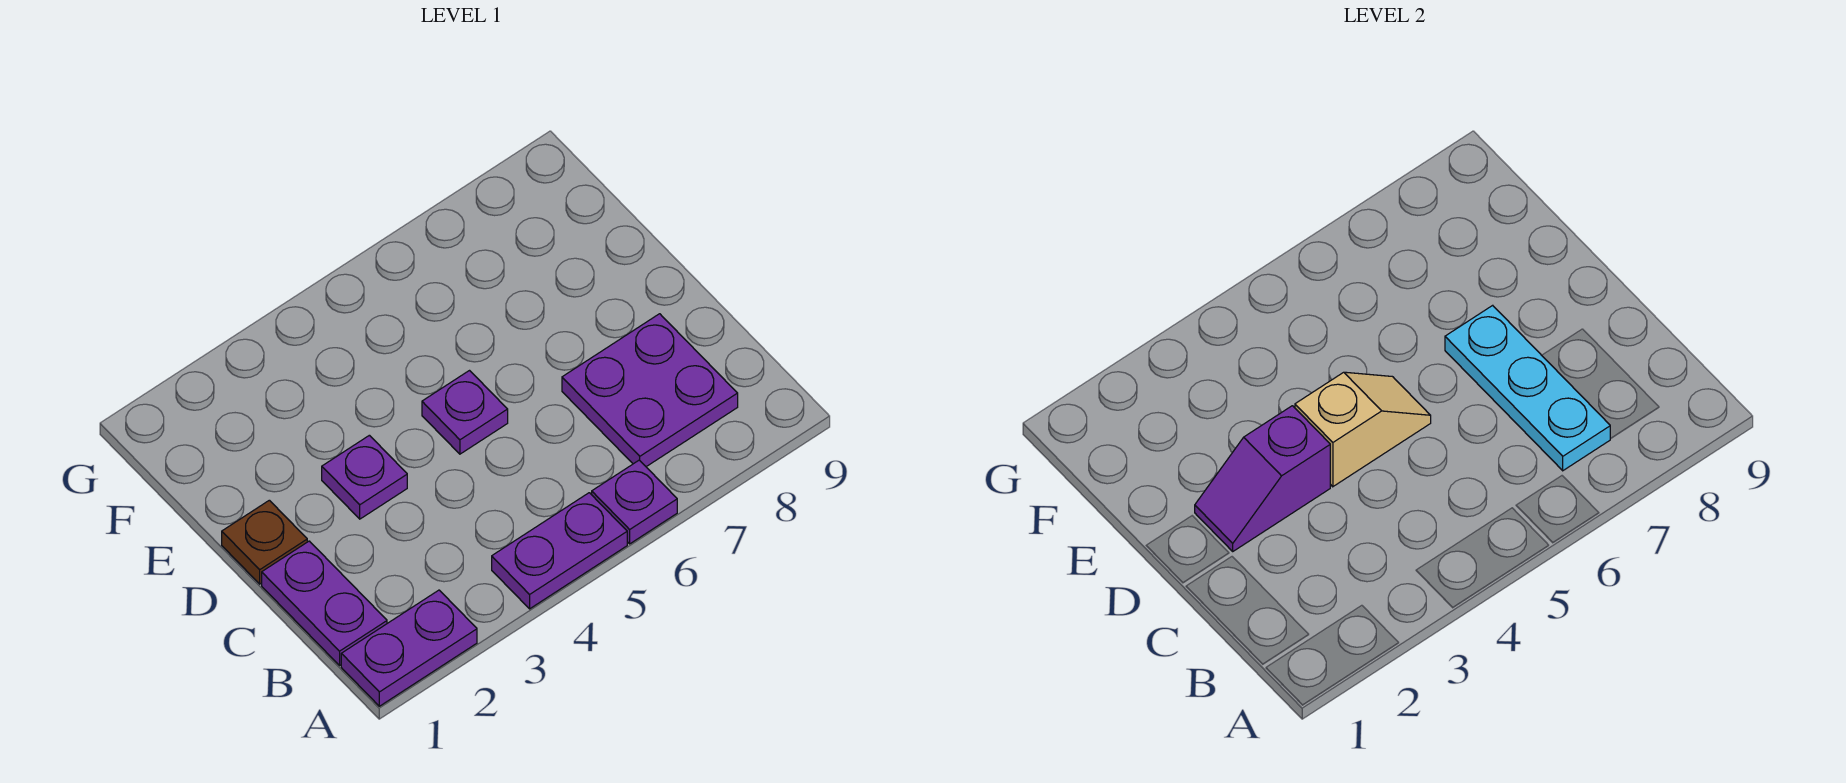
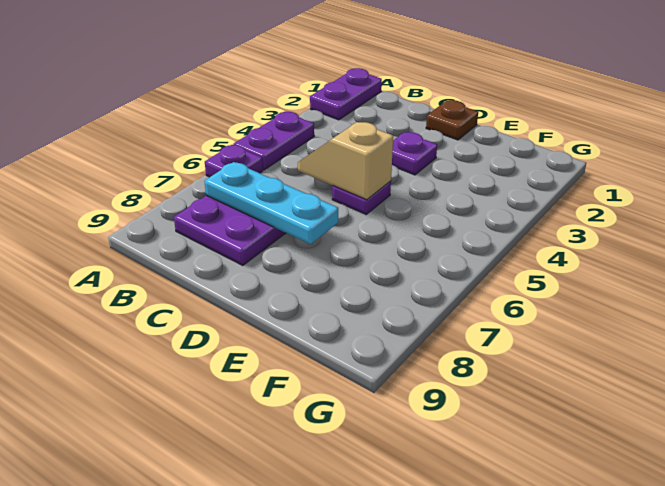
purple plate B1:C1 level 1 -> none
purple slope D2:D3 level 2 top 3 -> none
tan slope D4:D5 level 2 top 4 -> tan slope C5:D5 level 2 top D

